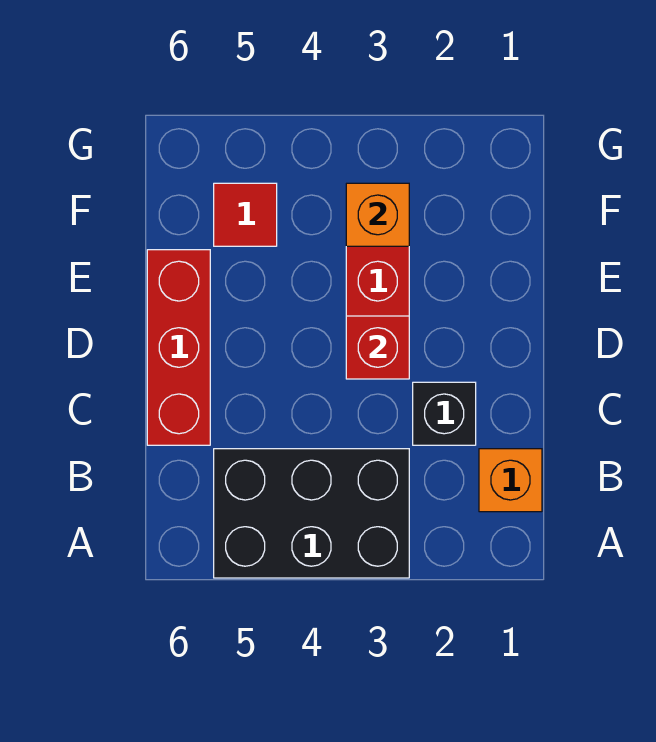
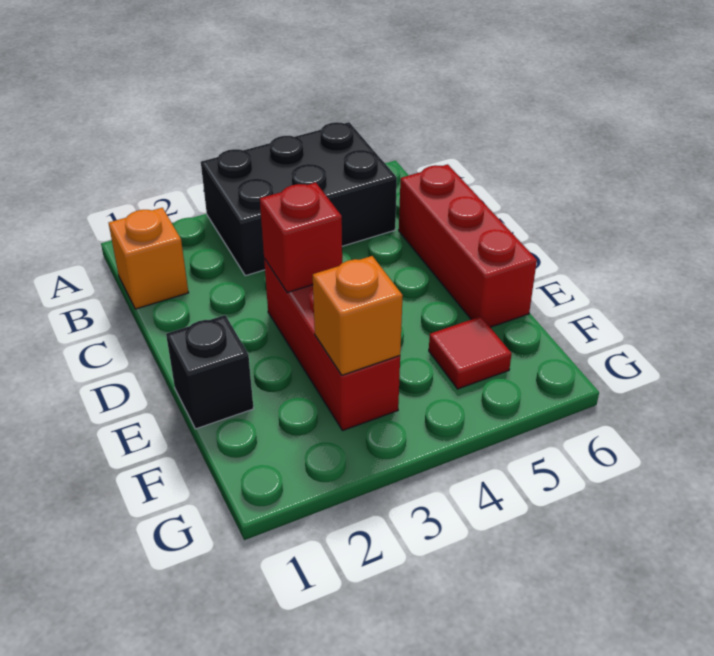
black brick C2 level 1 -> black brick E1 level 1

